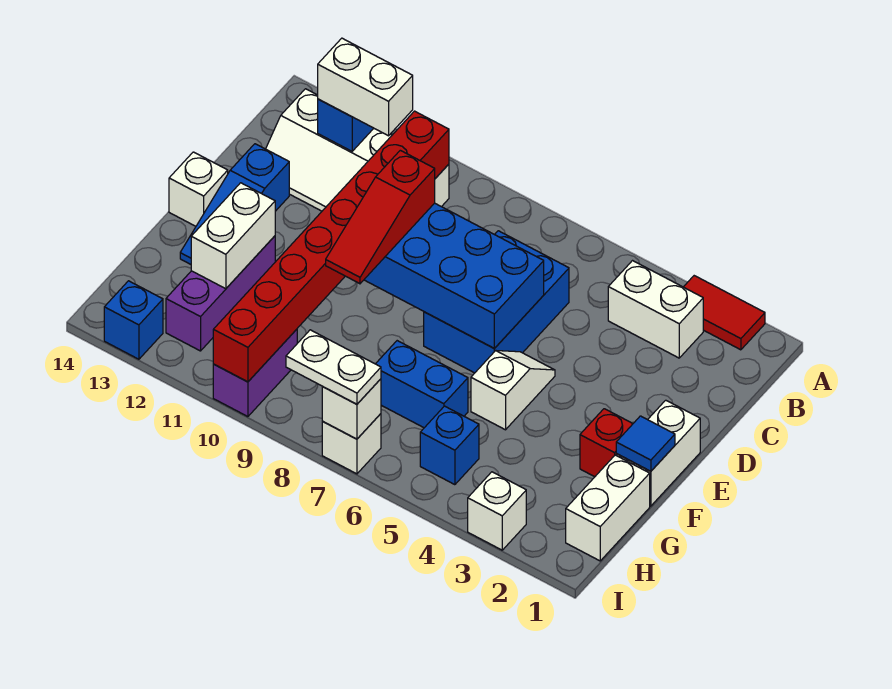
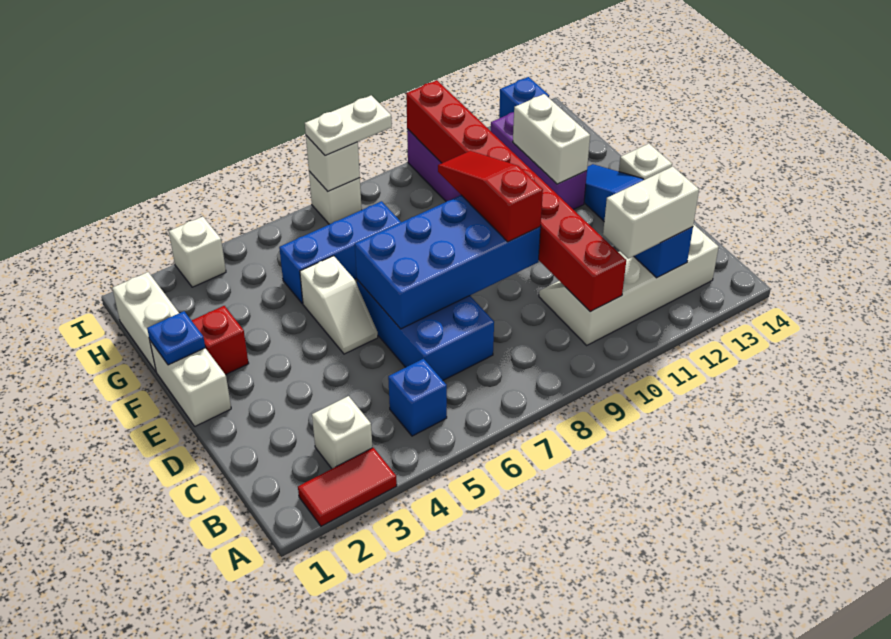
white brick B3:B4 level 1 -> white brick B3 level 1
blue tile F1 level 2 -> blue plate F1 level 2
blue brick G6:G7 level 1 -> blue brick G5:G7 level 1
blue brick H5 level 1 -> blue brick B5 level 1

